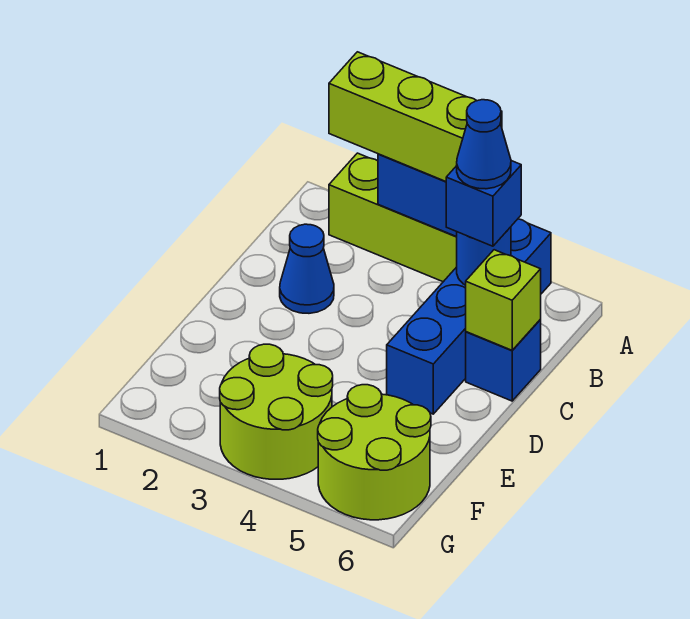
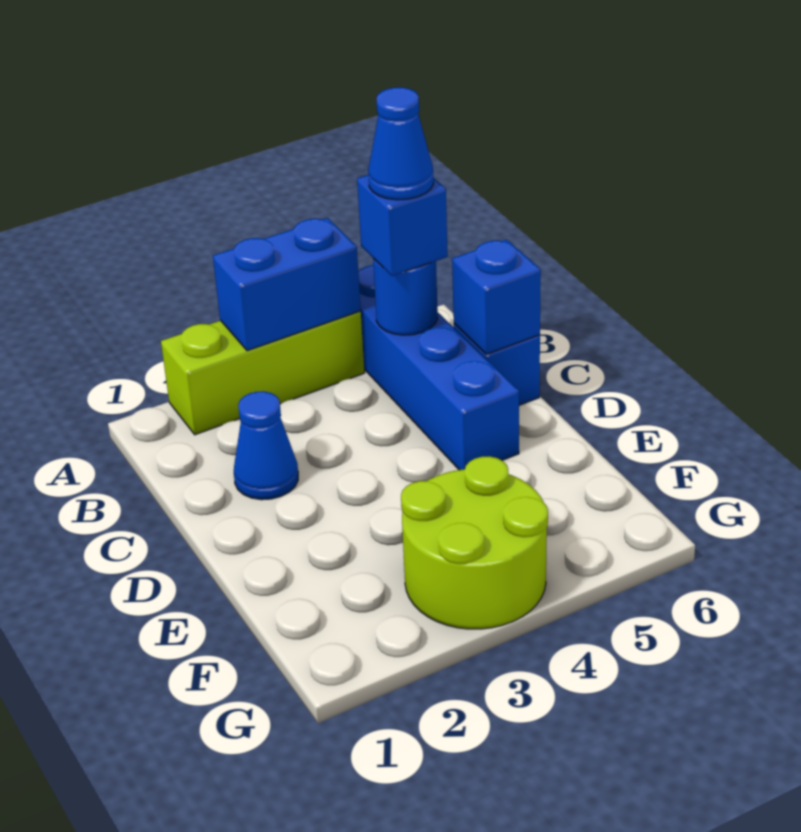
lime brick A2:A4 level 3 -> none
lime brick C6 level 2 -> blue brick C6 level 2
lime round brick F5:G6 level 1 -> none

